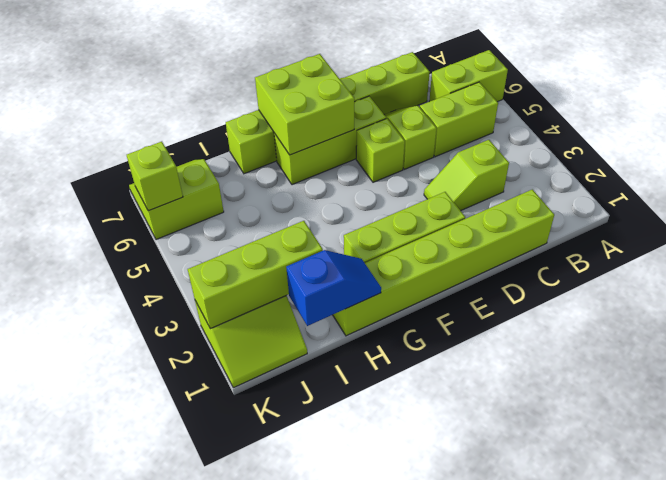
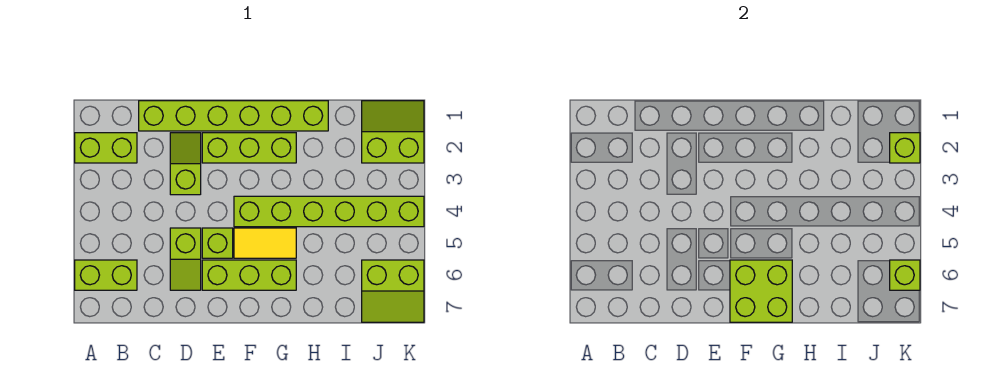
lime brick B5:C5 level 1 -> lime brick A2:B2 level 1
lime slope C3:D3 level 1 top C -> lime slope D2:D3 level 1 top 3
lime brick C7:H7 level 1 -> lime brick F4:K4 level 1
none -> yellow tile F5:G5 level 1
blue slope H1:I1 level 2 top I -> none
lime brick I2:K2 level 2 -> lime brick K2 level 2

